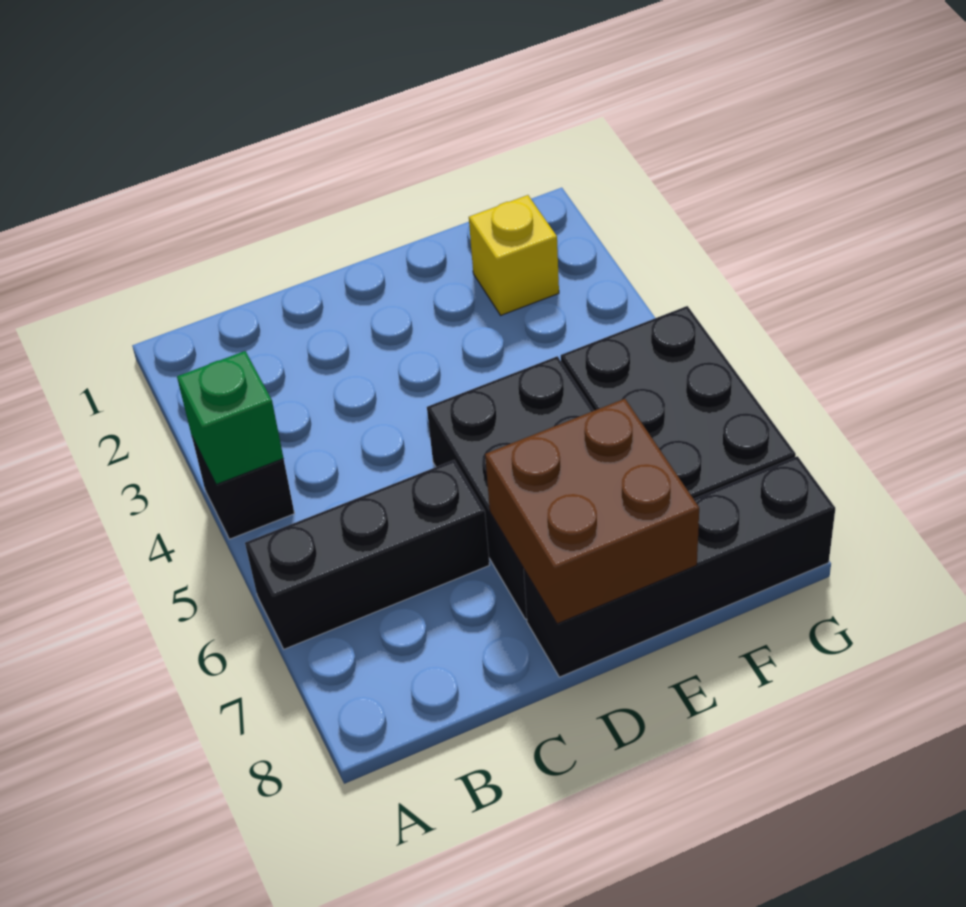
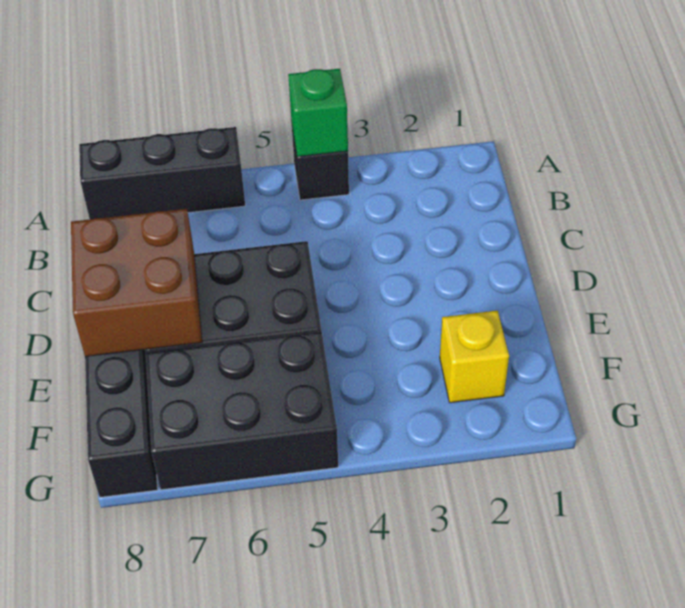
black brick A6:C6 level 1 -> black brick A6:A8 level 1

